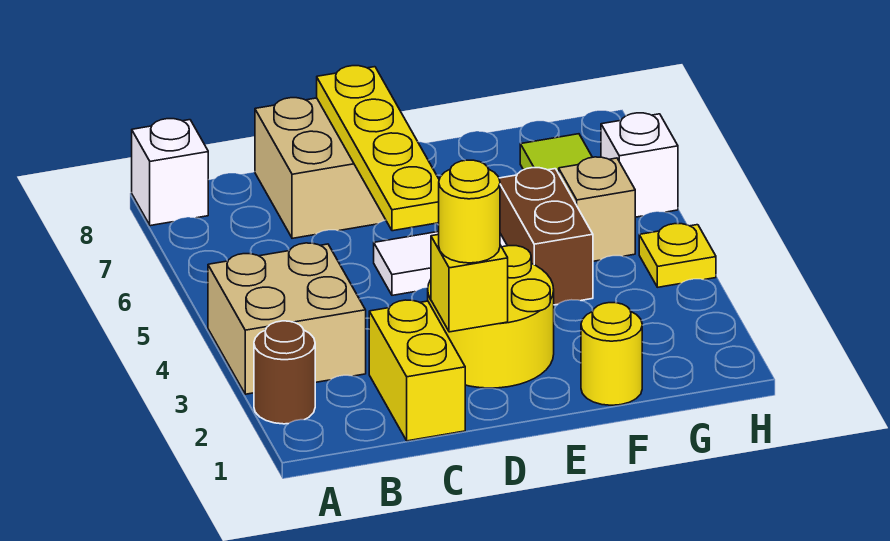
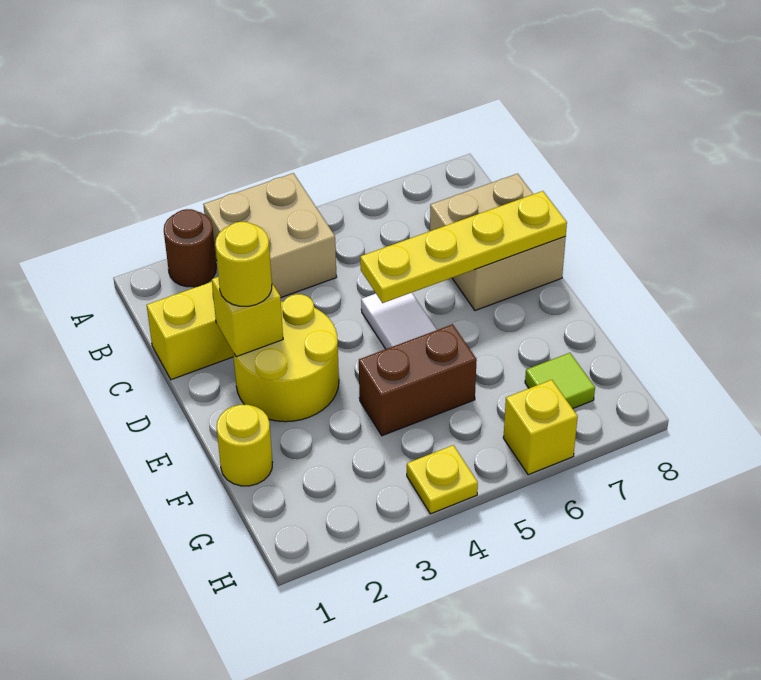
white brick A8 level 1 -> none
tan brick G5 level 1 -> none
white brick H6 level 1 -> yellow brick H6 level 1

